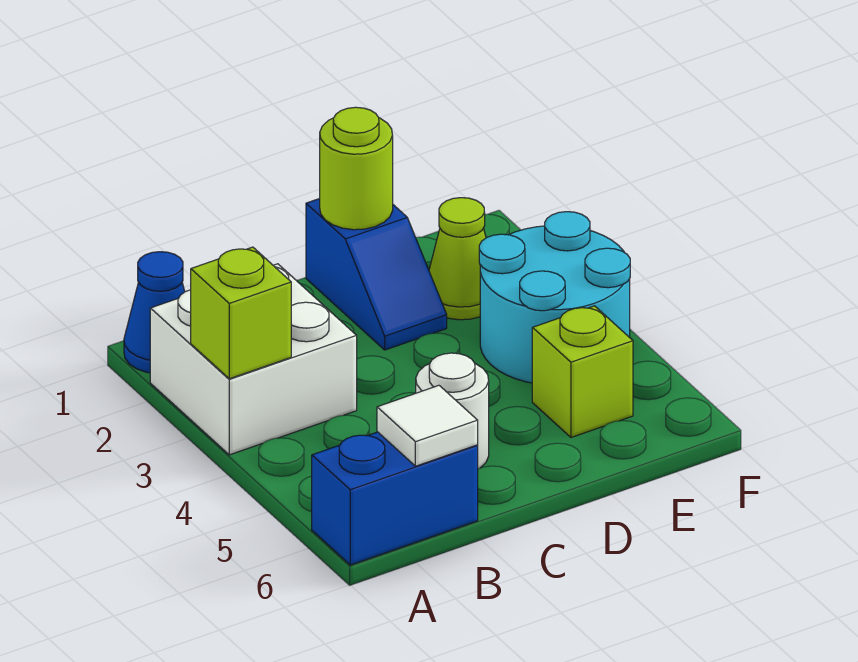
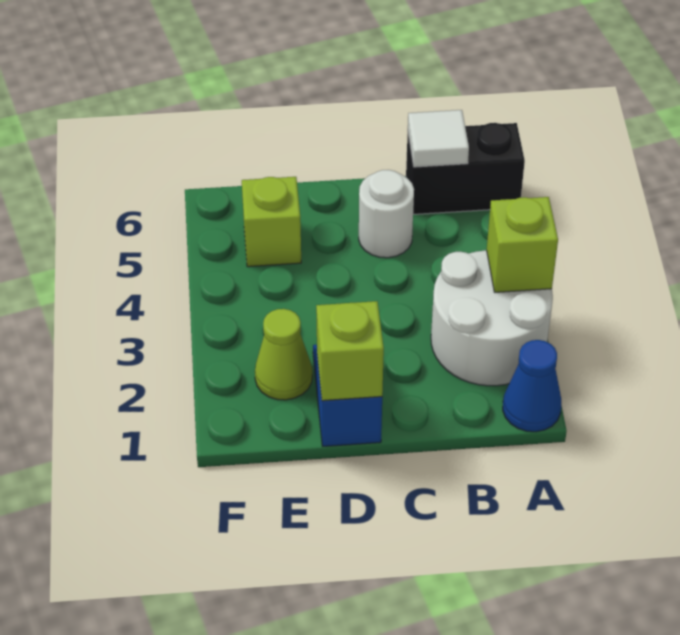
white brick A2:B3 level 1 -> white round brick A2:B3 level 1
blue brick A6:B6 level 1 -> black brick A6:B6 level 1
lime round brick D1 level 2 -> lime brick D1 level 2
cyan round brick E3:F4 level 1 -> none

